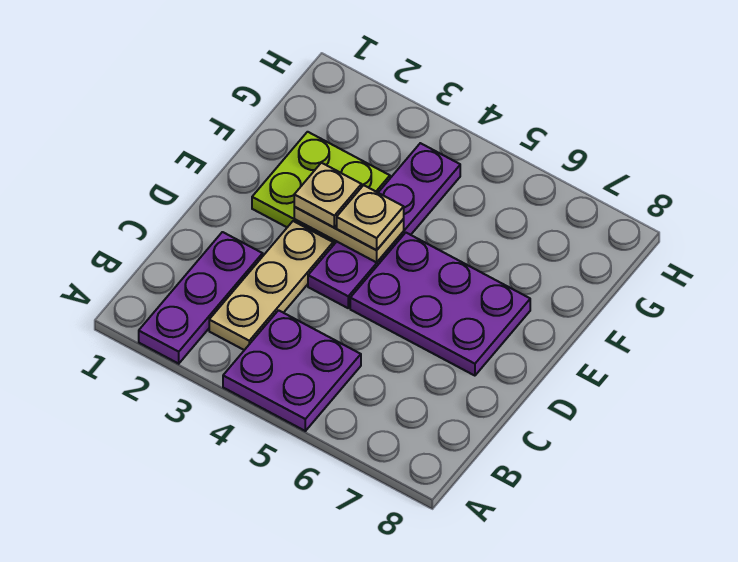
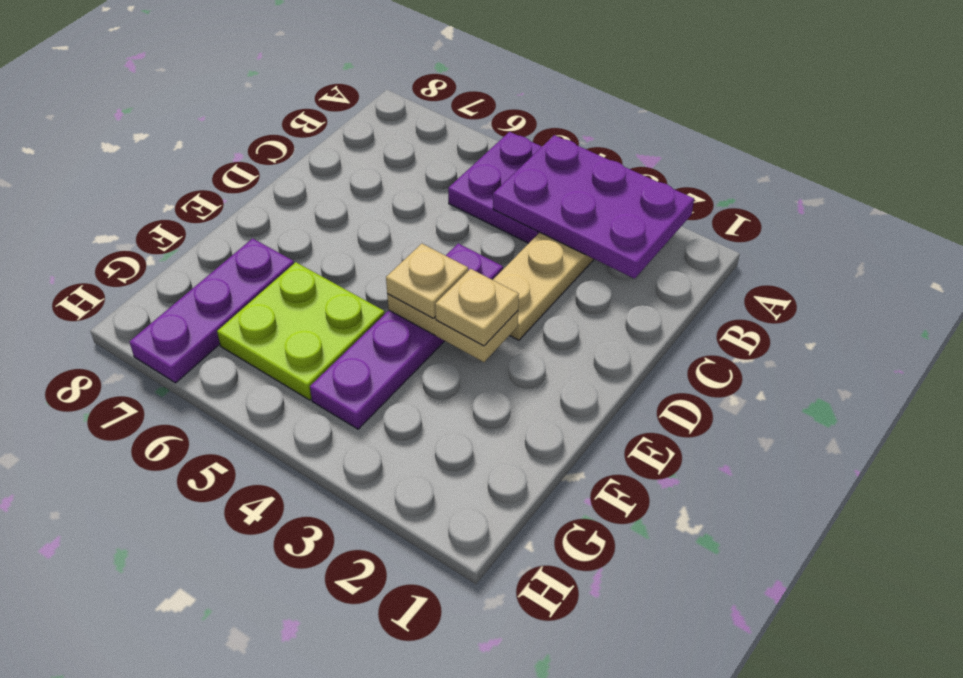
purple plate A2:C2 level 1 -> purple plate F7:H7 level 1
purple plate D5:E7 level 1 -> purple plate A2:B4 level 2
lime plate E2:F3 level 1 -> lime plate F5:G6 level 1

